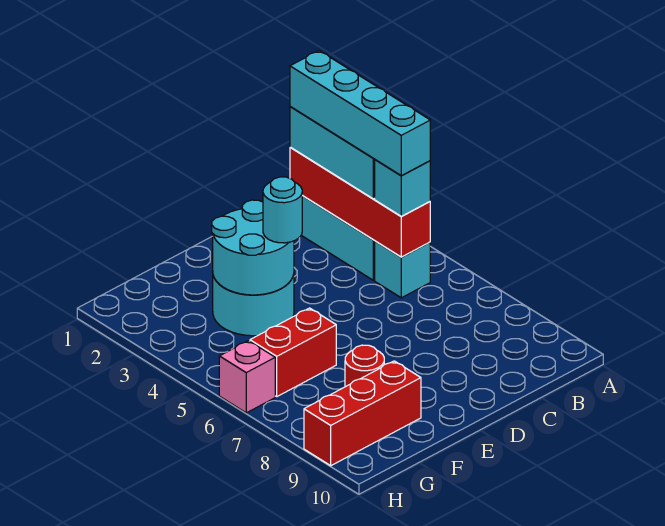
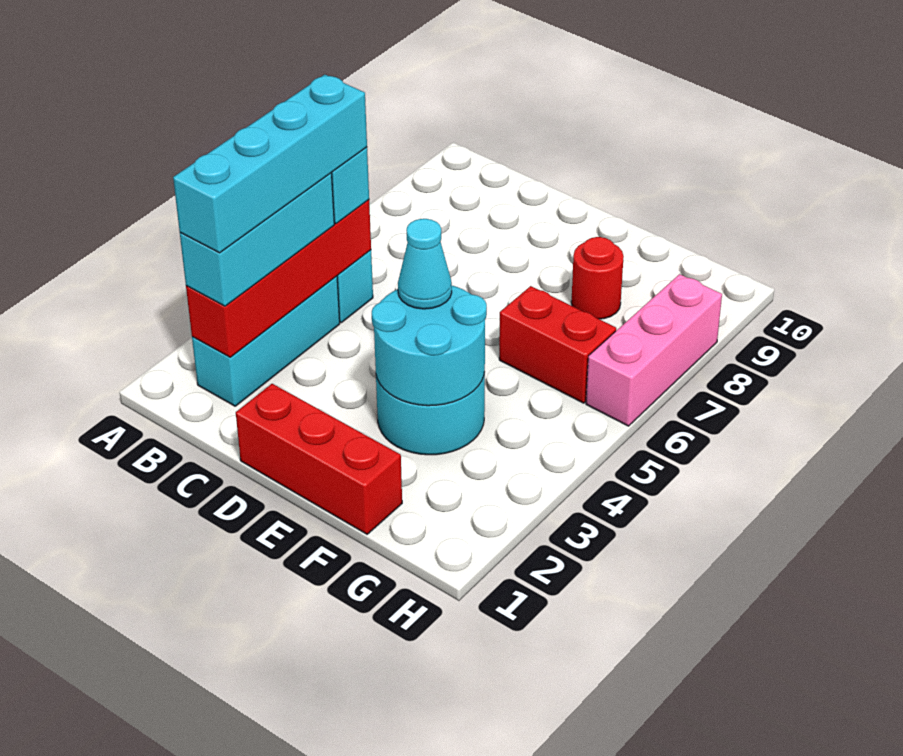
cyan round brick E4 level 3 -> cyan cone E4 level 3
red brick F9:H9 level 1 -> red brick D1:F1 level 1
pink brick H6 level 1 -> pink brick H6:H8 level 1

